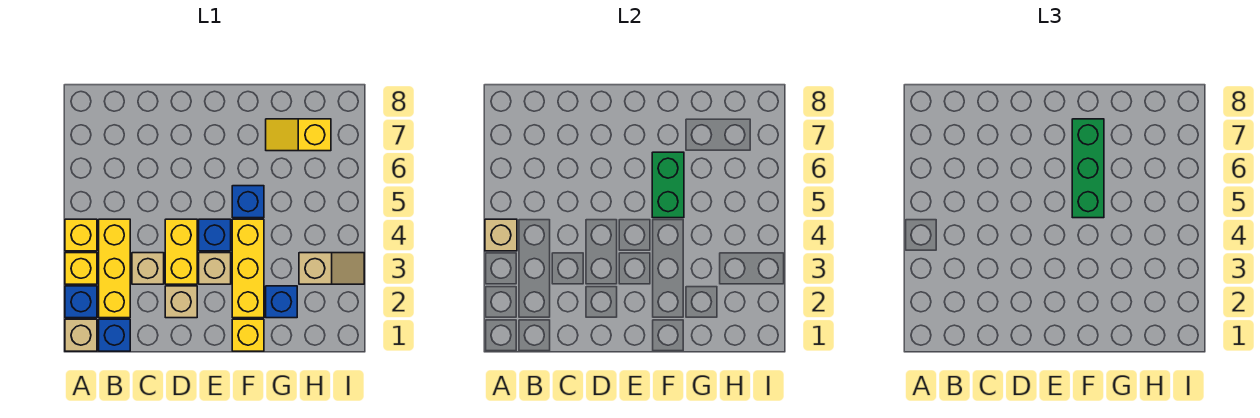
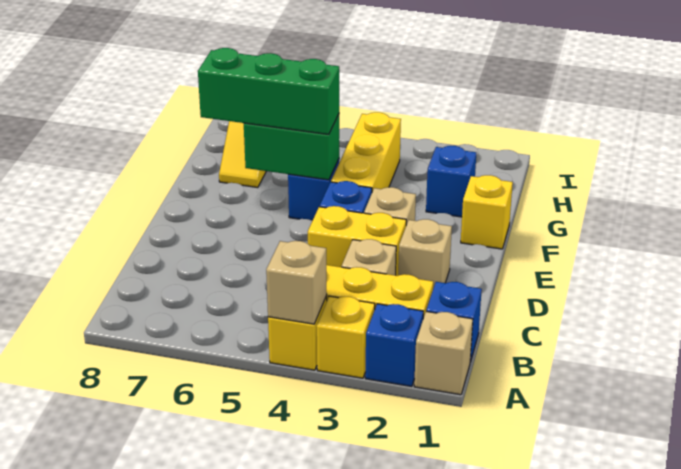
yellow brick F2:F4 level 1 -> yellow brick F4:H4 level 1
tan slope H3:I3 level 1 top H -> none

